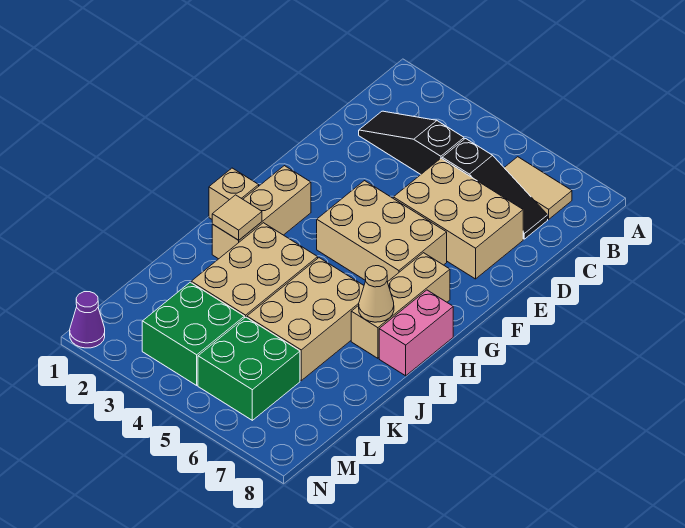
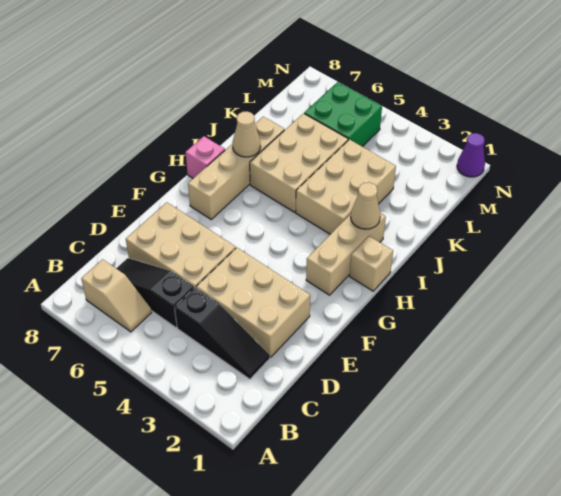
tan tile B6:B7 level 1 -> tan slope B6:B7 level 1 top 7
tan brick F4:G6 level 1 -> tan brick D2:E4 level 1
tan brick G7:I7 level 1 -> tan brick G7:J7 level 1
pink brick H8:I8 level 1 -> pink brick H8 level 1
tan tile I2 level 2 -> tan cone I2 level 2
green brick L3:M4 level 1 -> none

